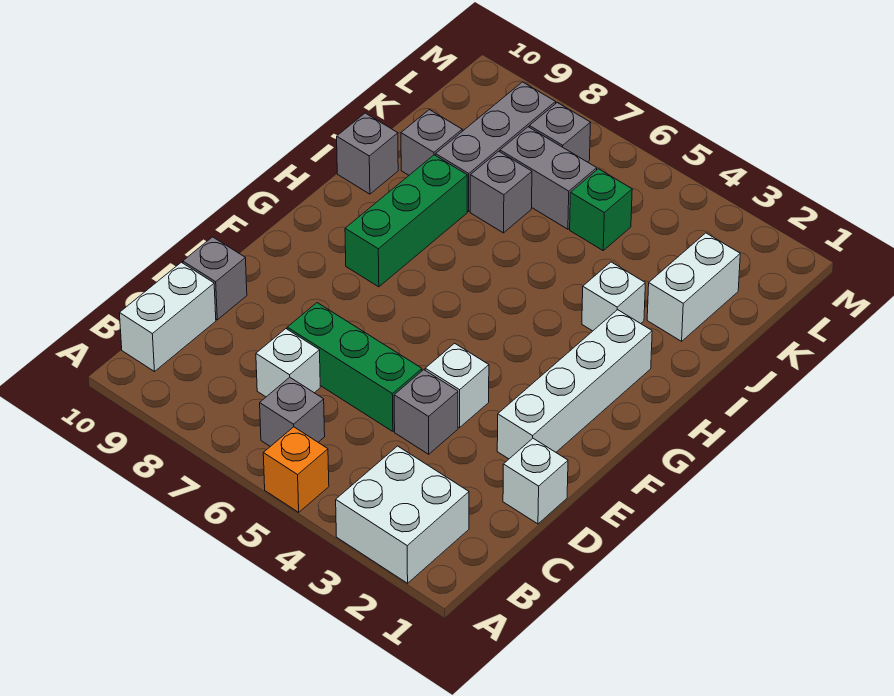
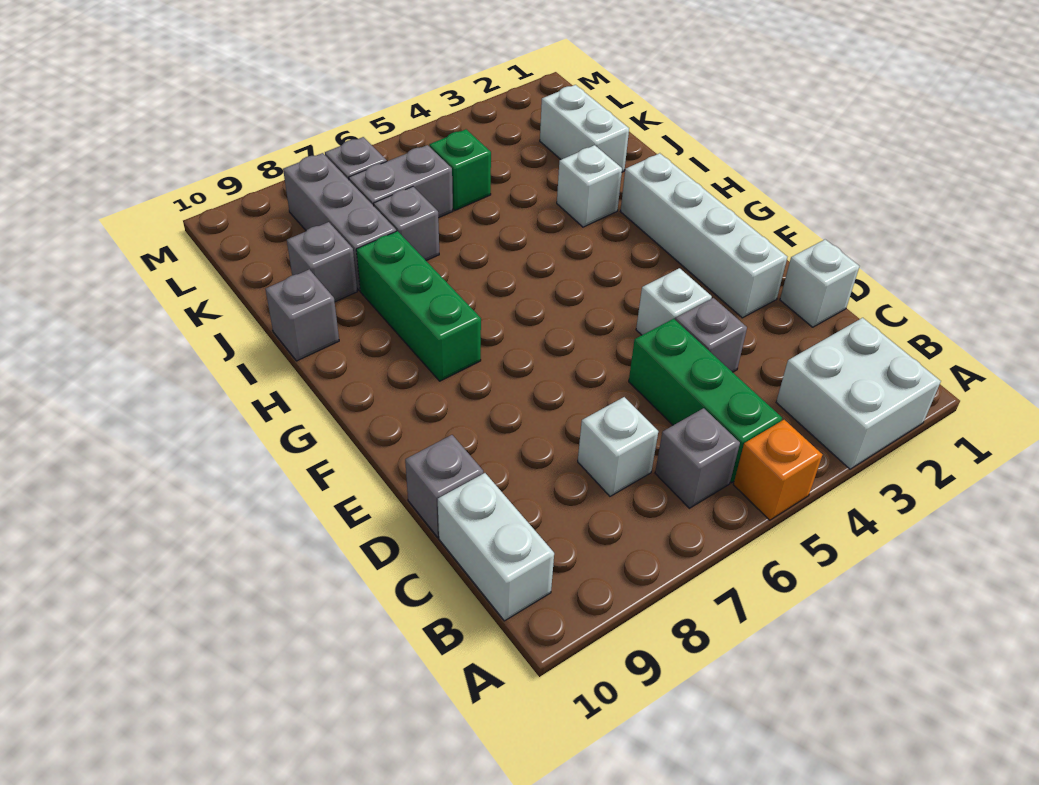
green brick D5:D7 level 1 -> green brick B5:D5 level 1

